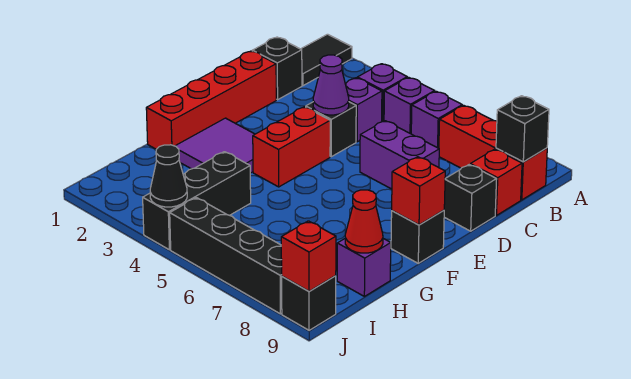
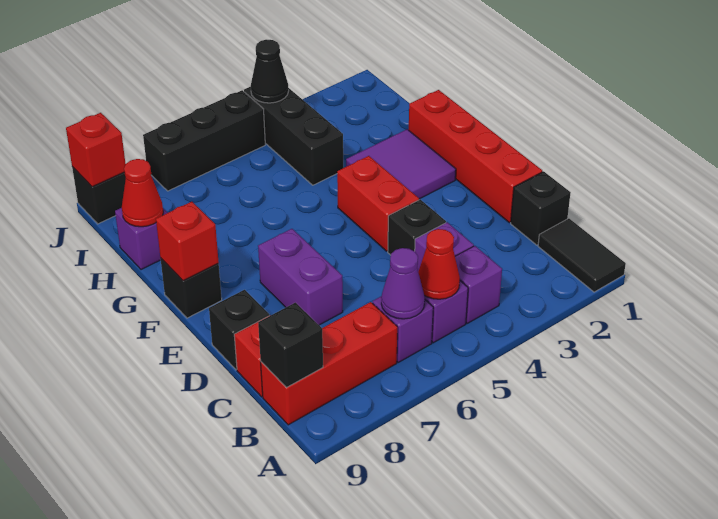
none -> red cone B5 level 2
purple cone D4 level 2 -> purple cone B6 level 2
purple brick D6:D7 level 1 -> purple brick D7:E7 level 1
black brick J5:J8 level 1 -> black brick J5:J7 level 1

